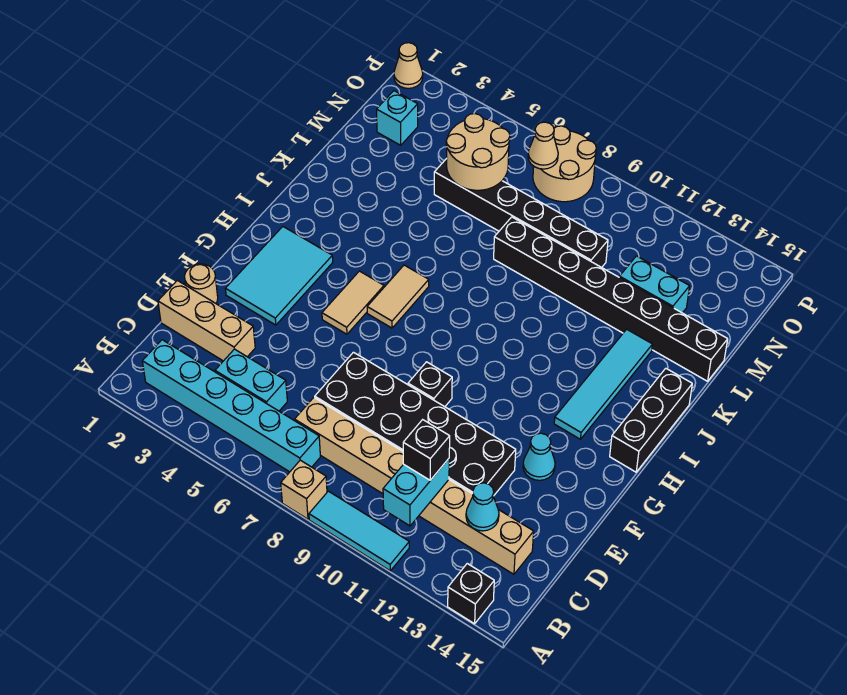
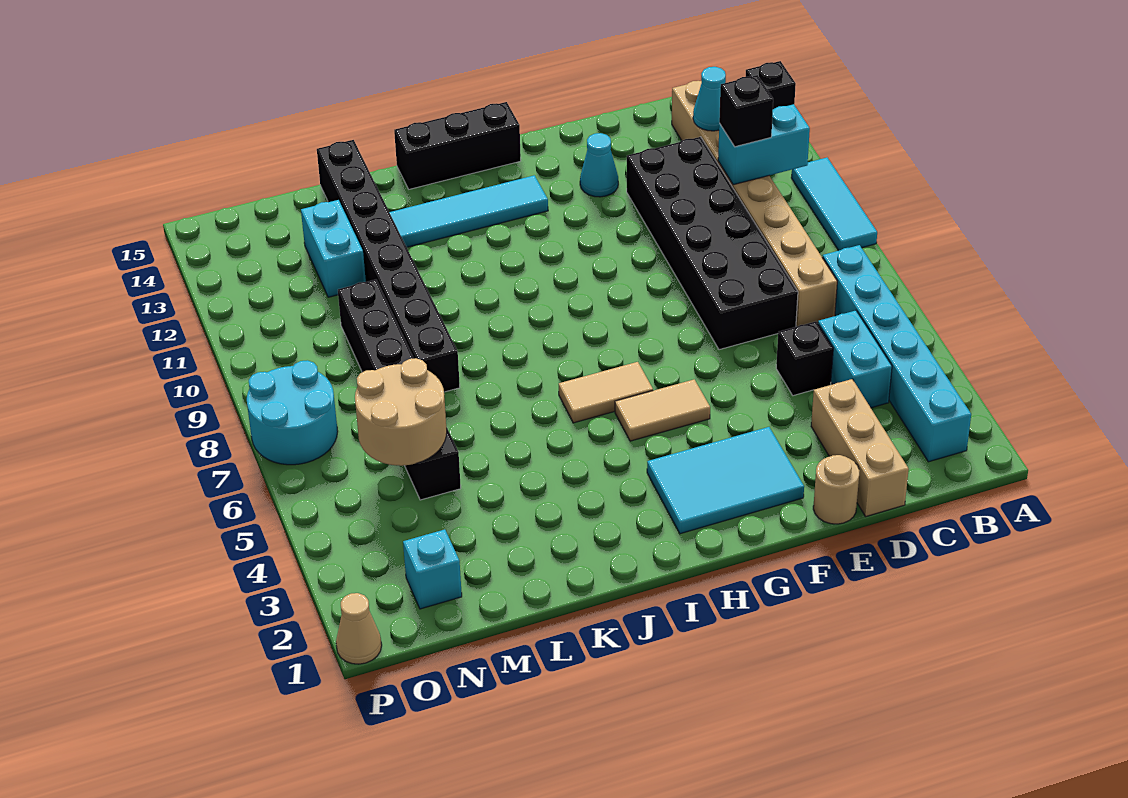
tan brick A8 level 1 -> none
black brick F9 level 1 -> black brick D5 level 1
tan round brick O7:P8 level 1 -> cyan round brick O7:P8 level 1
tan cone O7 level 2 -> none

